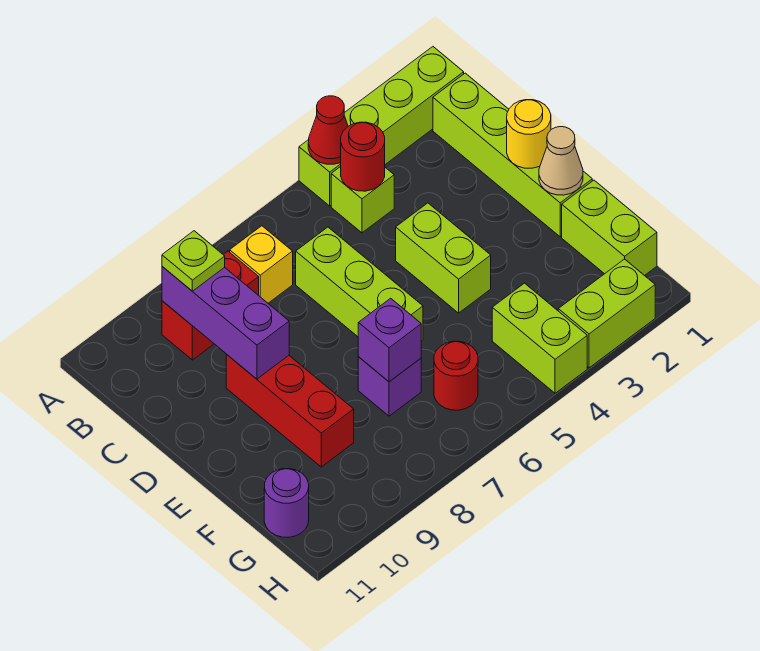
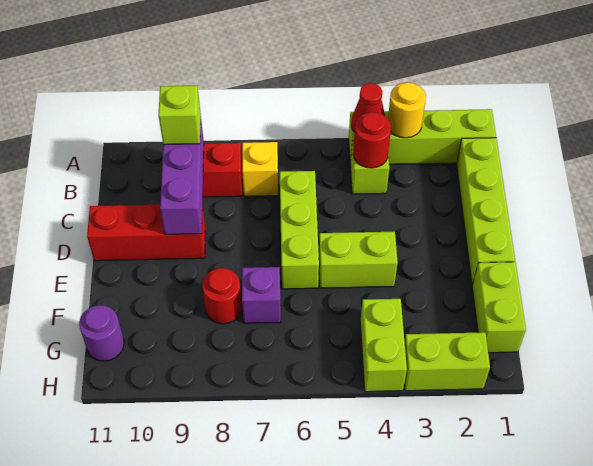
lime plate B9 level 3 -> lime brick B9 level 3
yellow round brick D1 level 2 -> yellow round brick A3 level 2
lime brick D4:E4 level 1 -> lime brick E4:E5 level 1
red brick D9:F9 level 1 -> red brick D9:D11 level 1
tan cone E1 level 2 -> none
purple brick F7 level 2 -> none
red round brick G6 level 1 -> red round brick F8 level 1

